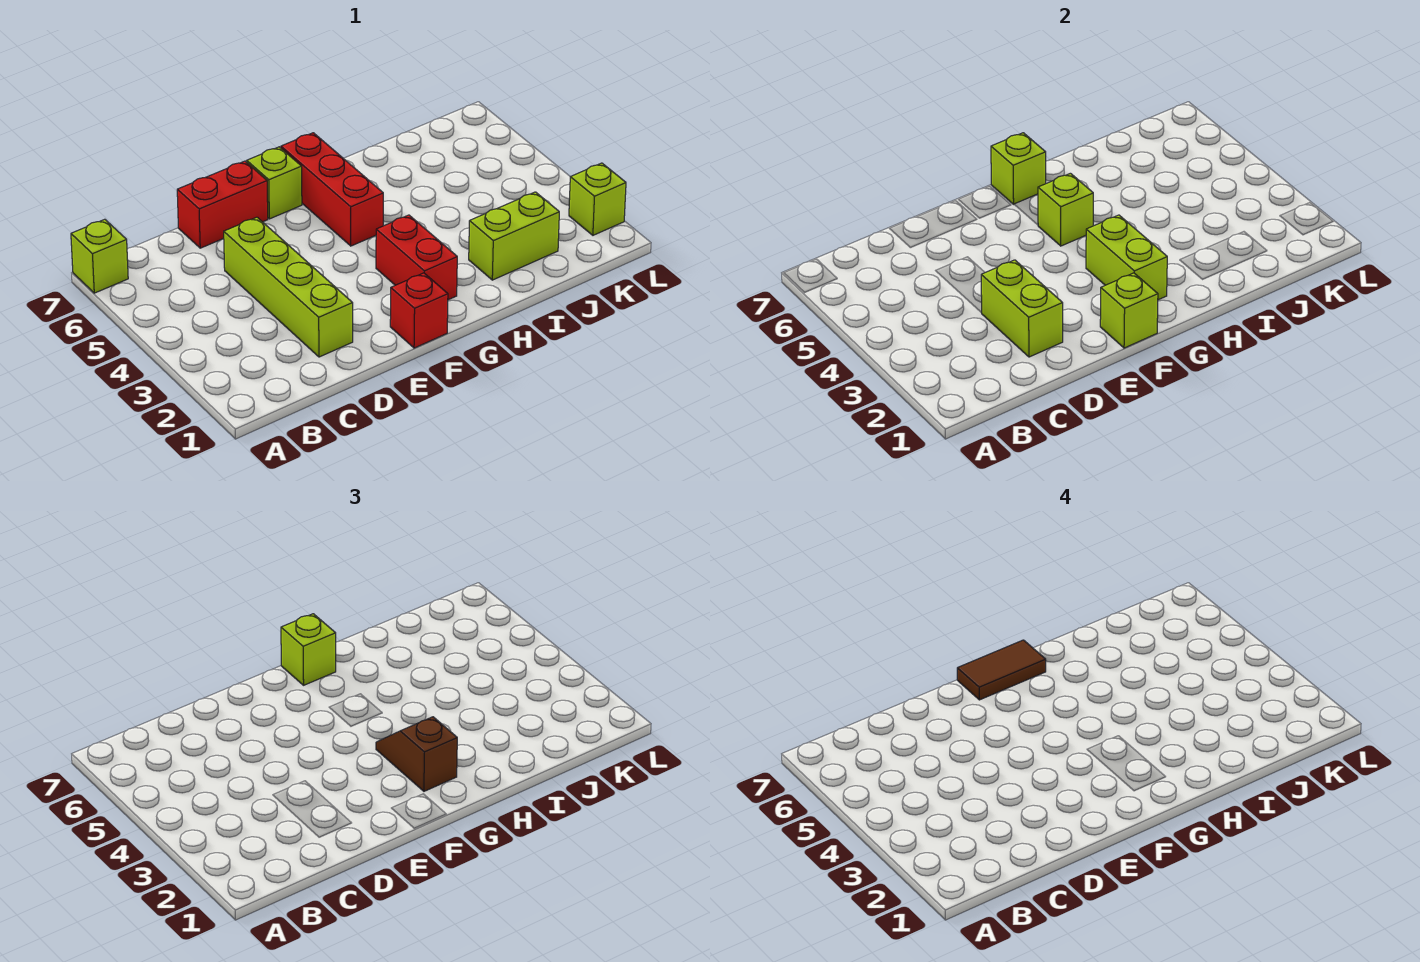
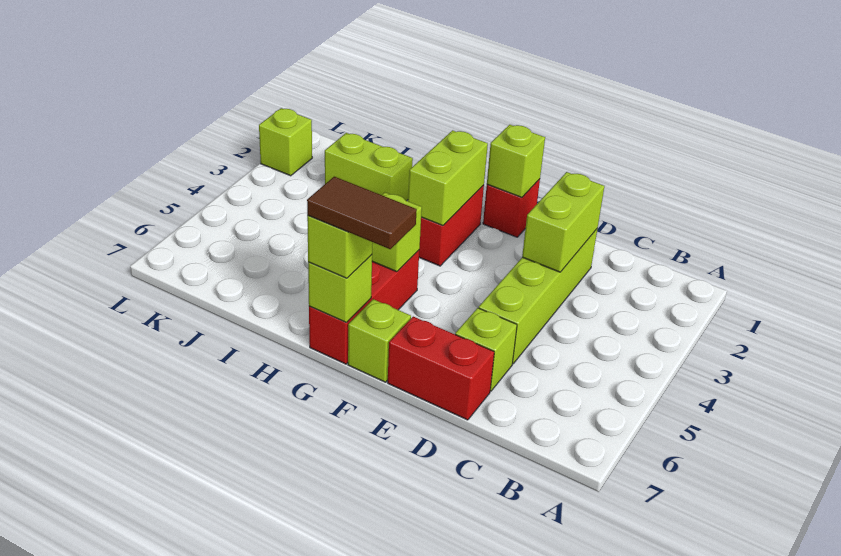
lime brick A7 level 1 -> lime brick D6 level 1
brown slope G2:G3 level 3 top 2 -> none

